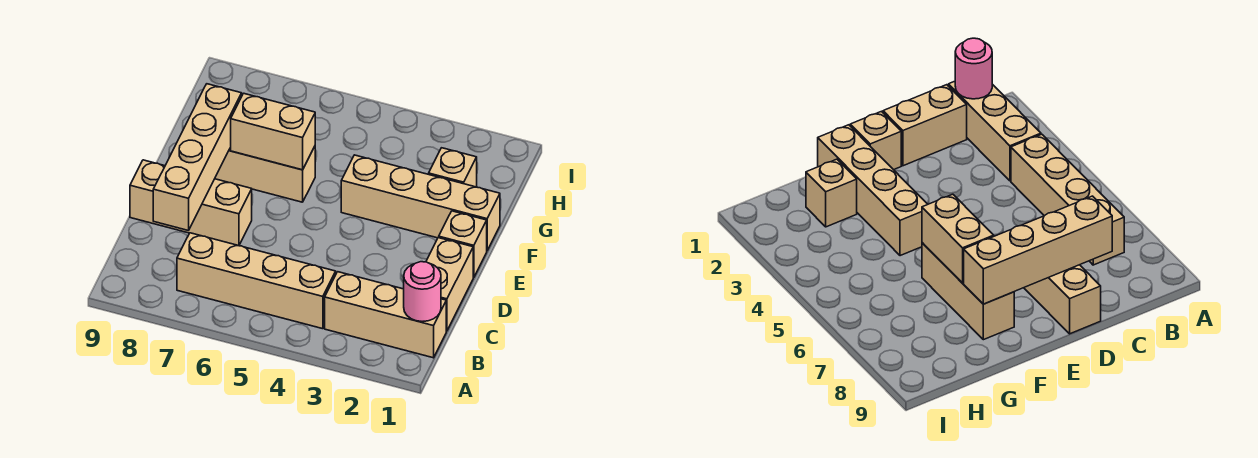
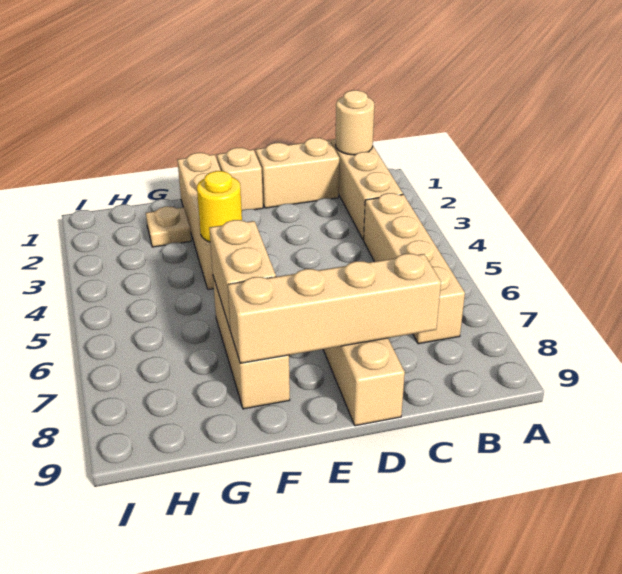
pink round brick B1 level 2 -> tan round brick B1 level 2
none -> yellow round brick F4 level 2
tan brick G2 level 1 -> tan plate G2 level 1

